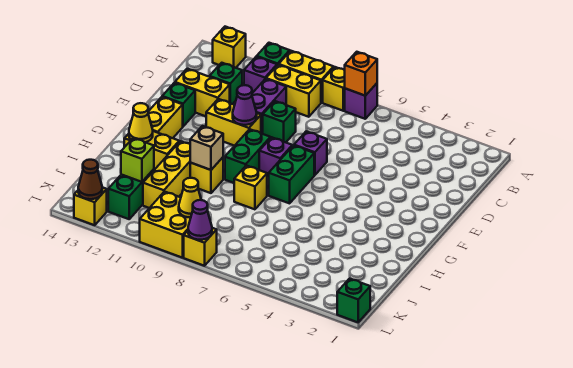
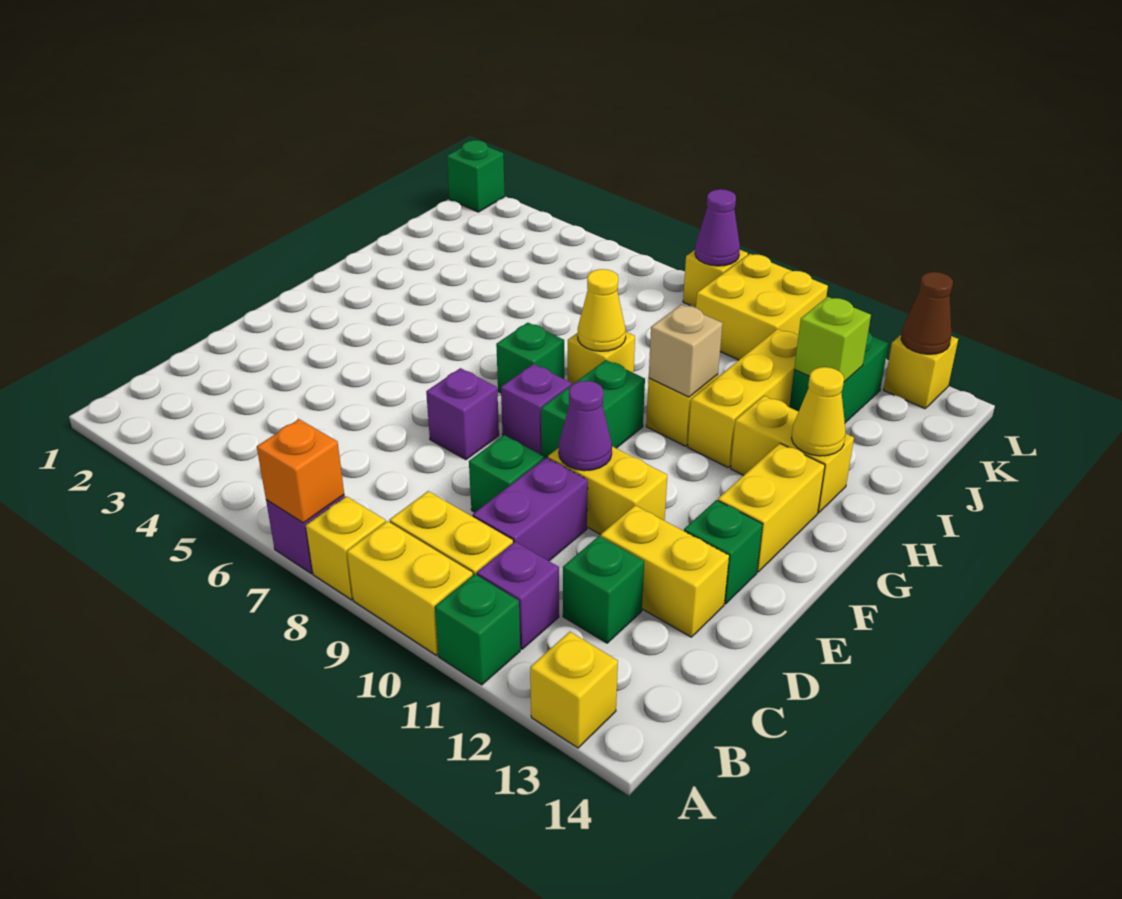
green brick F7:G7 level 1 -> green brick G7 level 1
yellow cone K9 level 2 -> yellow cone H8 level 2

